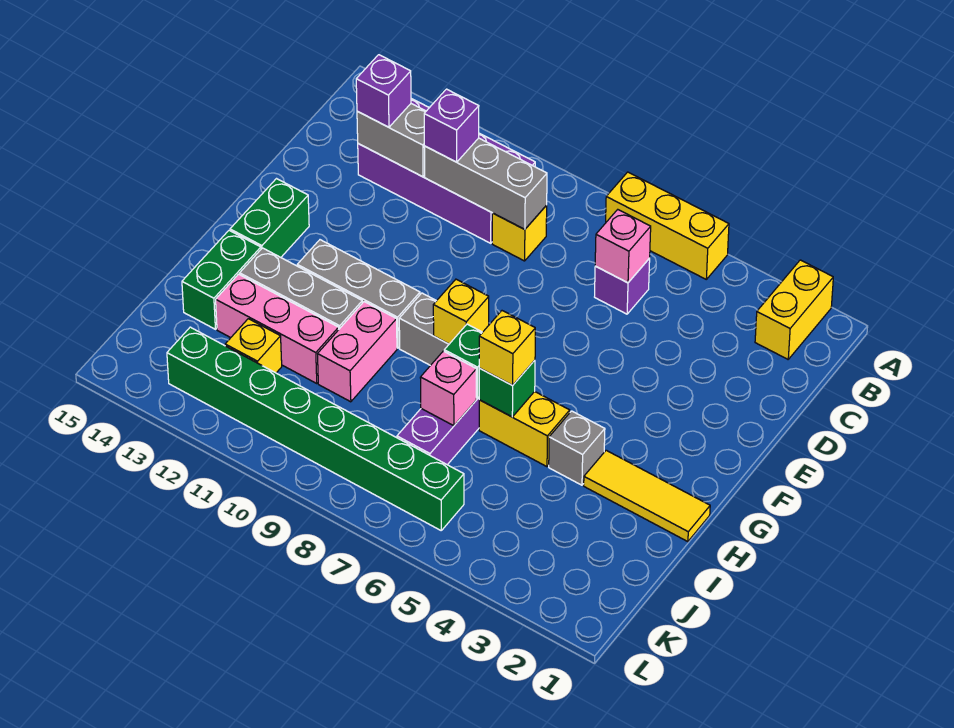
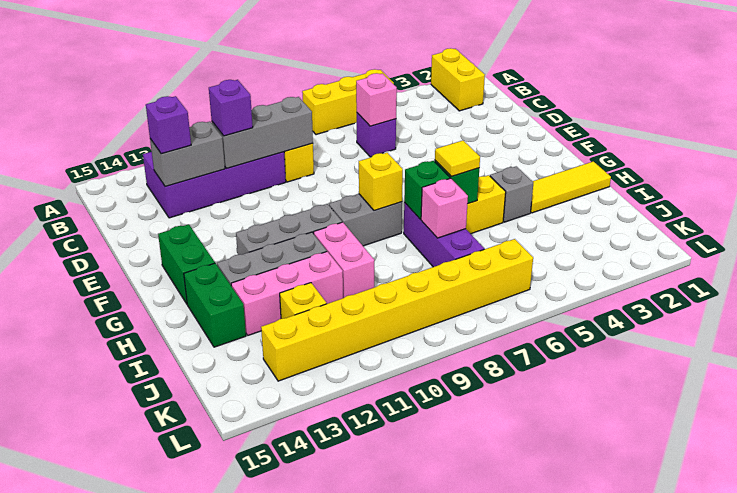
yellow brick H6 level 3 -> yellow tile H6 level 3
green brick K6:K13 level 1 -> yellow brick K6:K13 level 1

